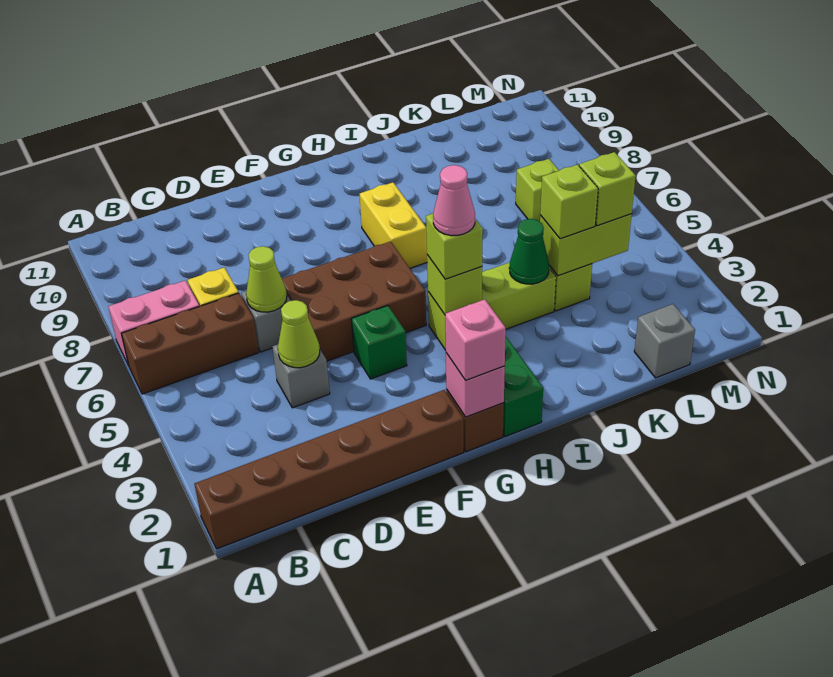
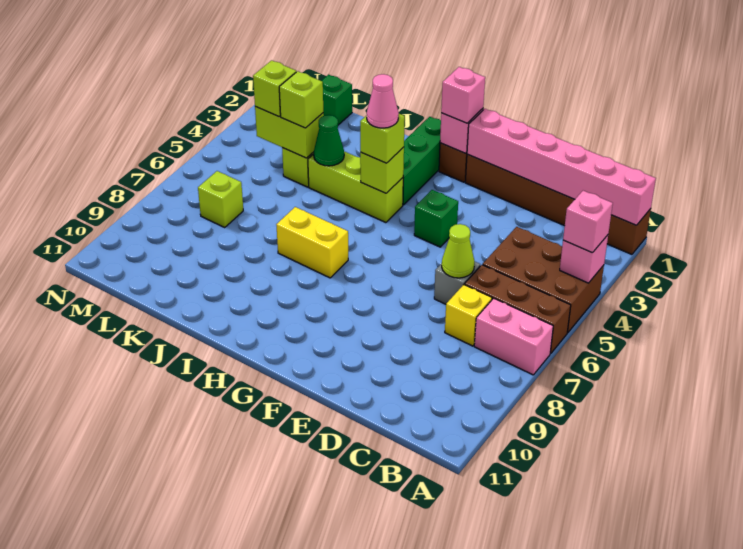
none -> pink brick A1:F1 level 2
none -> pink brick A4 level 2
none -> pink brick A4 level 3
grey brick D4 level 1 -> none
lime cone D4 level 2 -> none
brown brick E5:G6 level 1 -> brown brick A4:C5 level 1
yellow brick H7:H8 level 1 -> yellow brick H7:I7 level 1
grey brick L1 level 1 -> green brick L1 level 1

